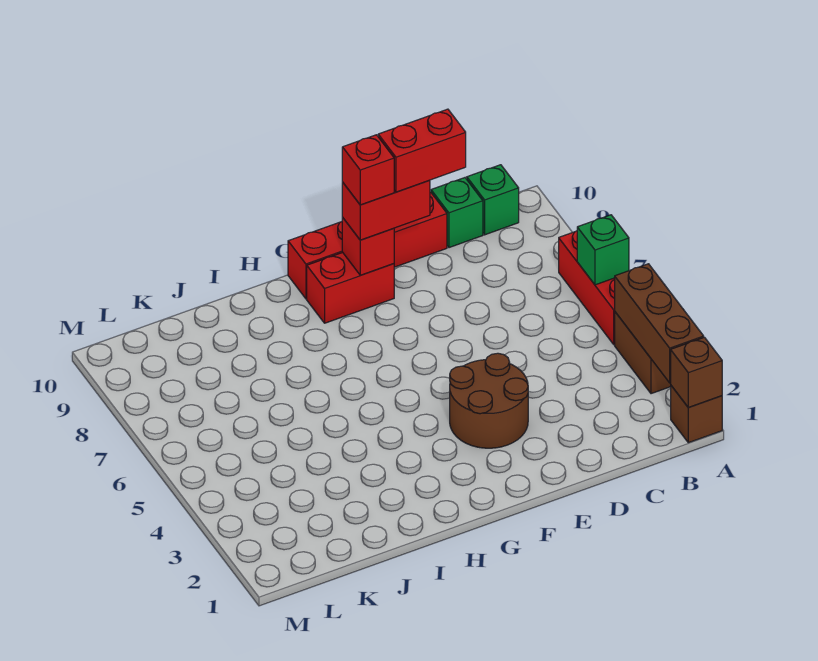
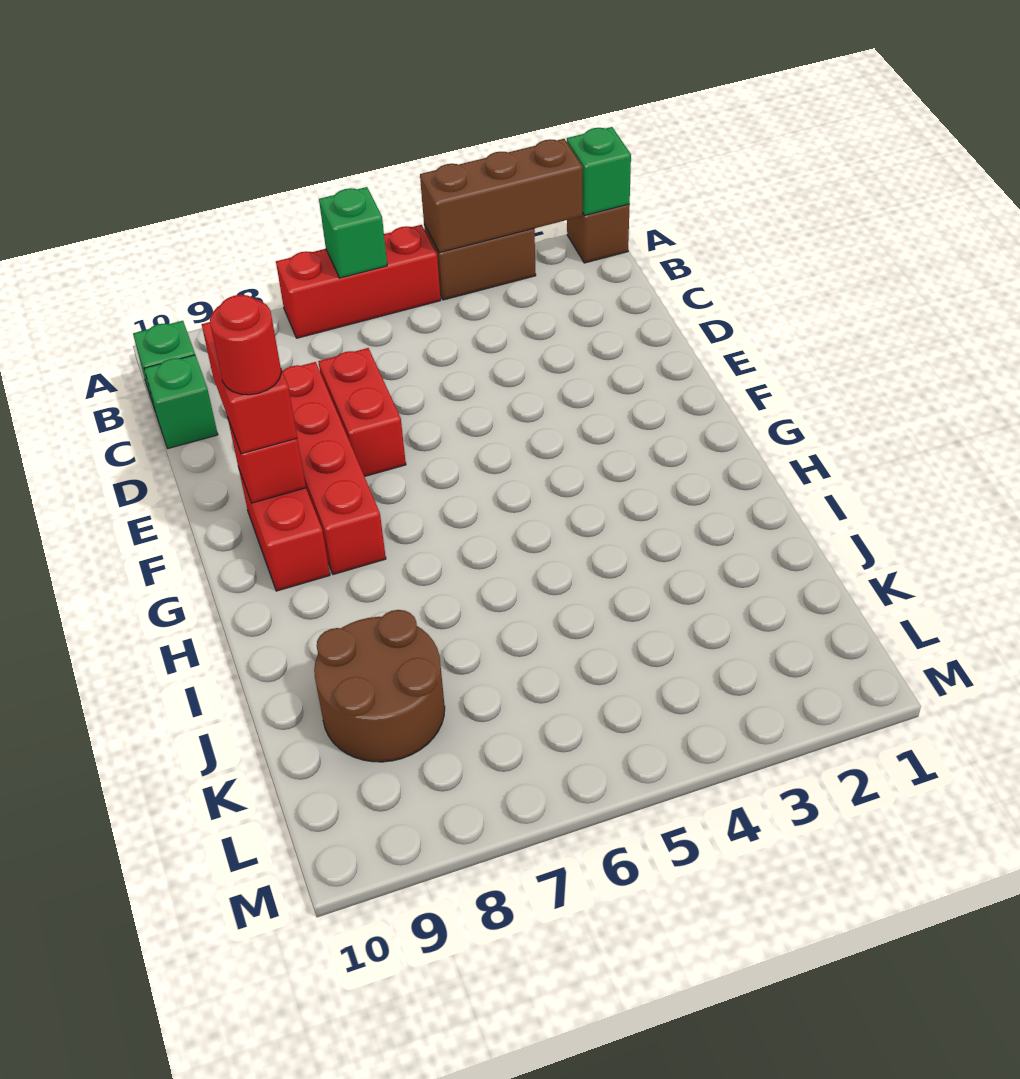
brown brick A1 level 2 -> green brick A1 level 2
red brick D9:E9 level 4 -> red brick D7:E7 level 1
red brick D10:G10 level 1 -> red brick D8:G8 level 1
brown round brick E3:F4 level 1 -> brown round brick J8:K9 level 1
red brick F9 level 4 -> red round brick F9 level 4

